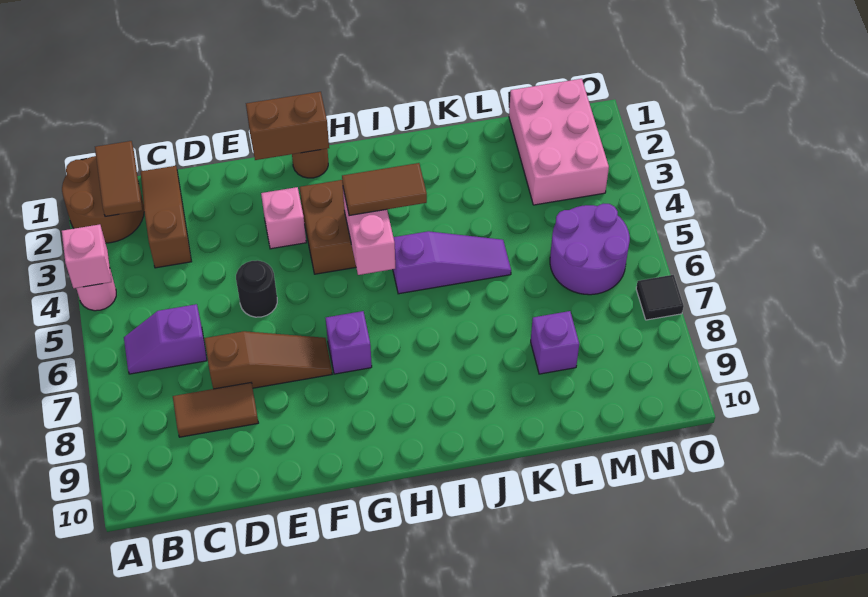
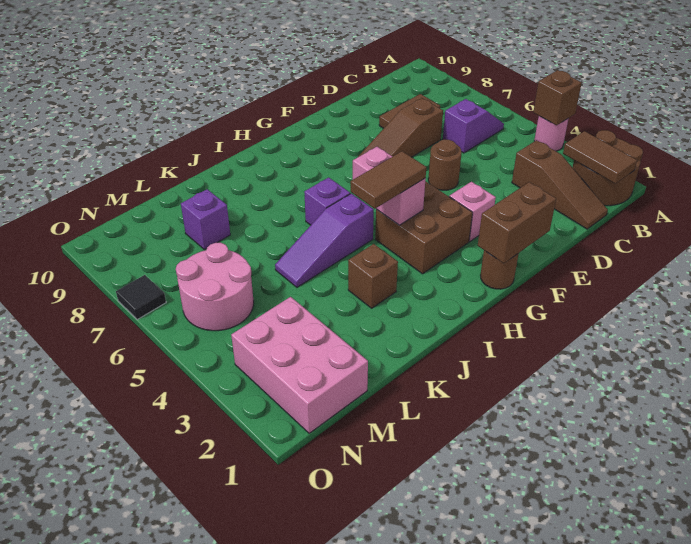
pink brick A4 level 2 -> brown brick A4 level 2
black round brick E5 level 1 -> brown round brick E5 level 1
purple brick G7 level 1 -> purple brick I6 level 1
none -> brown brick J3 level 1
purple round brick M5:N6 level 1 -> pink round brick M5:N6 level 1

